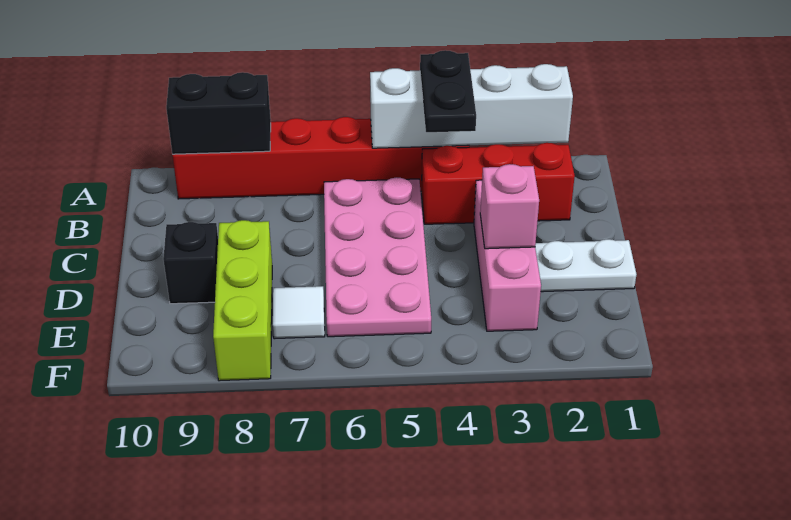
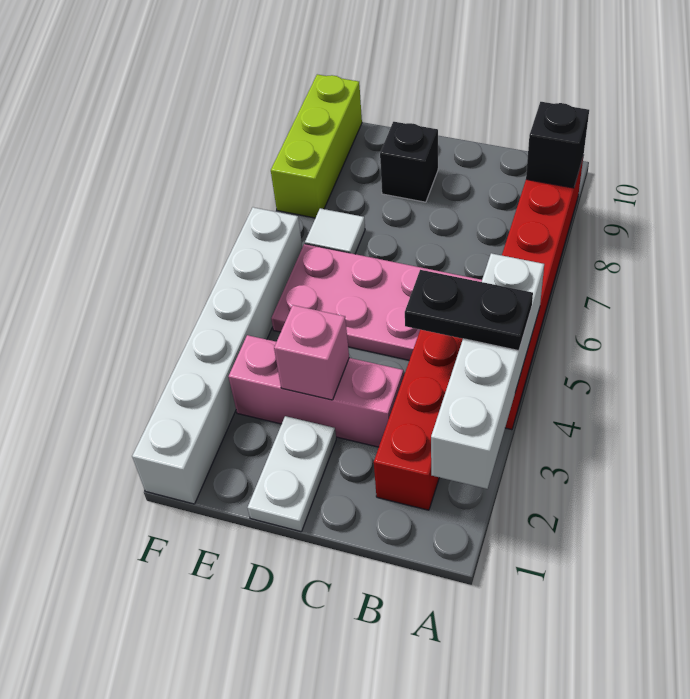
black brick A8:A9 level 2 -> black brick A9 level 2
lime brick D8:F8 level 1 -> lime brick F8:F10 level 1
none -> white brick F1:F6 level 1

